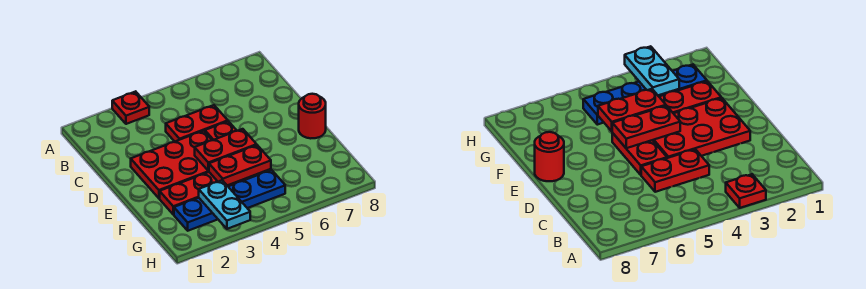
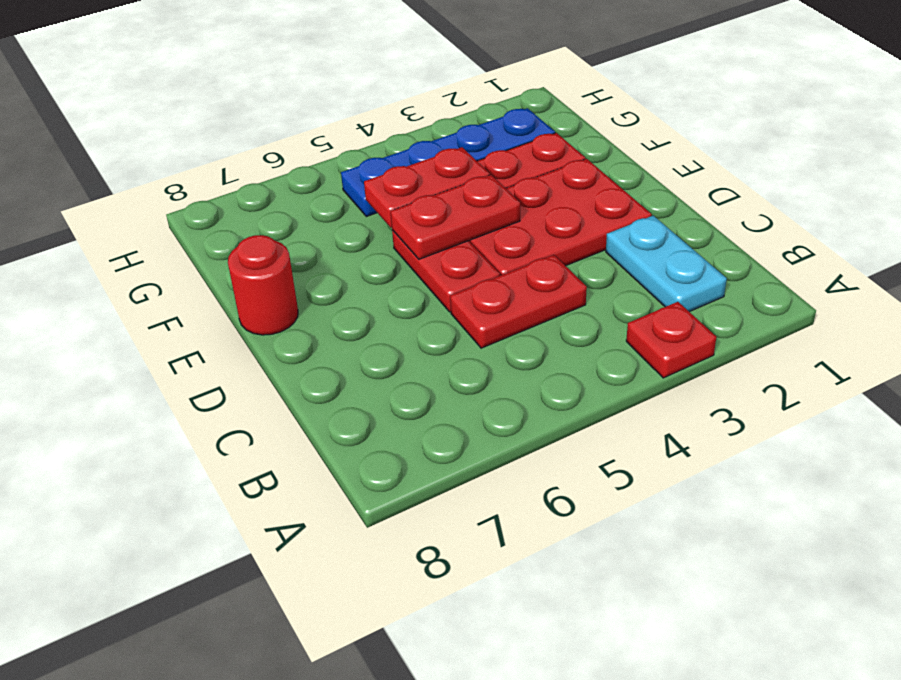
cyan plate G3:H3 level 2 -> cyan plate B2:C2 level 1

